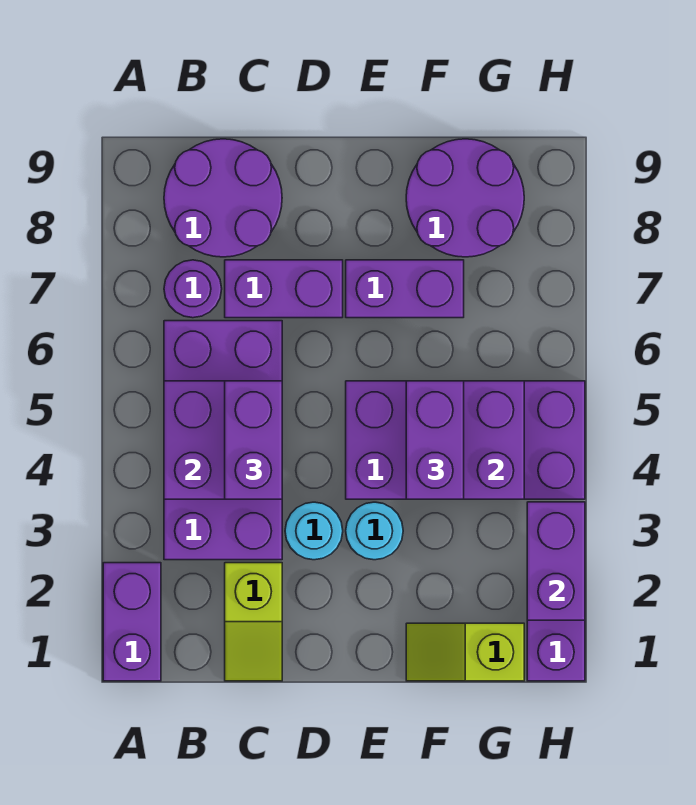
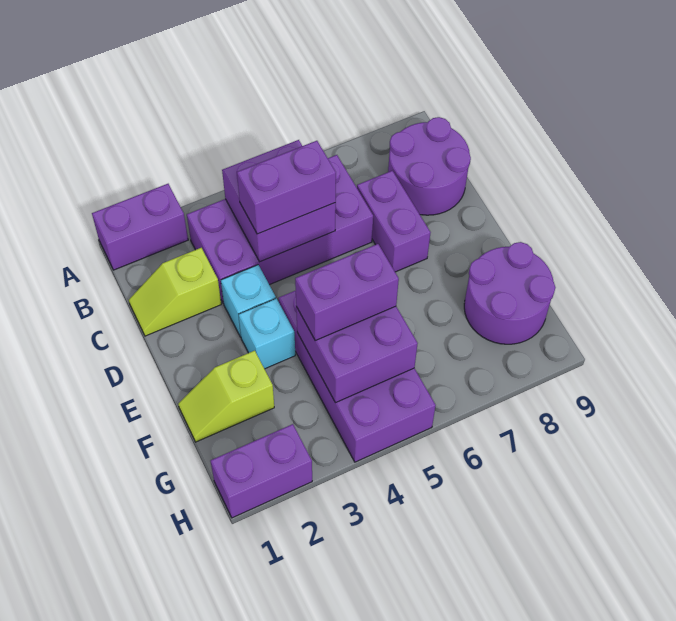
purple round brick B7 level 1 -> none
cyan round brick D3 level 1 -> cyan brick D3 level 1
cyan round brick E3 level 1 -> cyan brick E3 level 1
purple brick E7:F7 level 1 -> none
lime slope F1:G1 level 1 top G -> lime slope F1:F2 level 1 top 2
purple brick H2:H3 level 2 -> none

